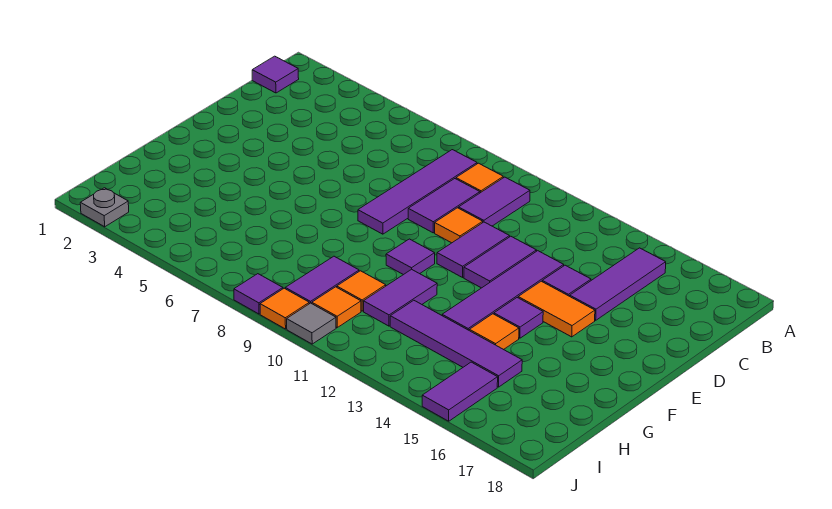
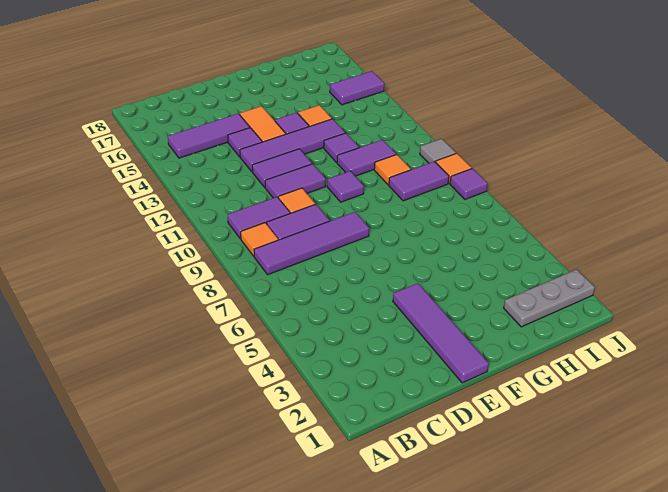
purple tile B1 level 1 -> purple tile G12 level 1
purple tile H12:H15 level 1 -> purple tile E1:E4 level 1
orange tile I10 level 1 -> none
grey plate J2 level 1 -> grey plate H2:J2 level 1

